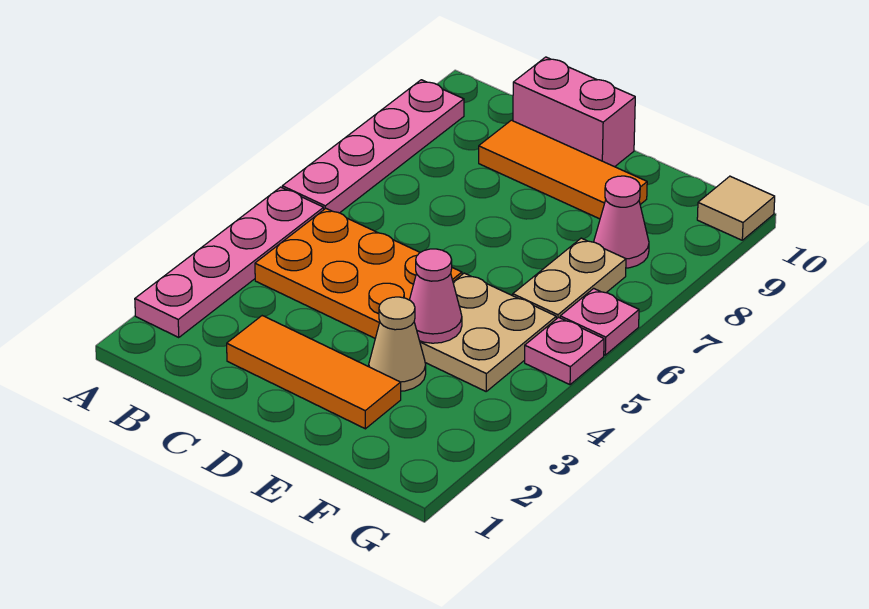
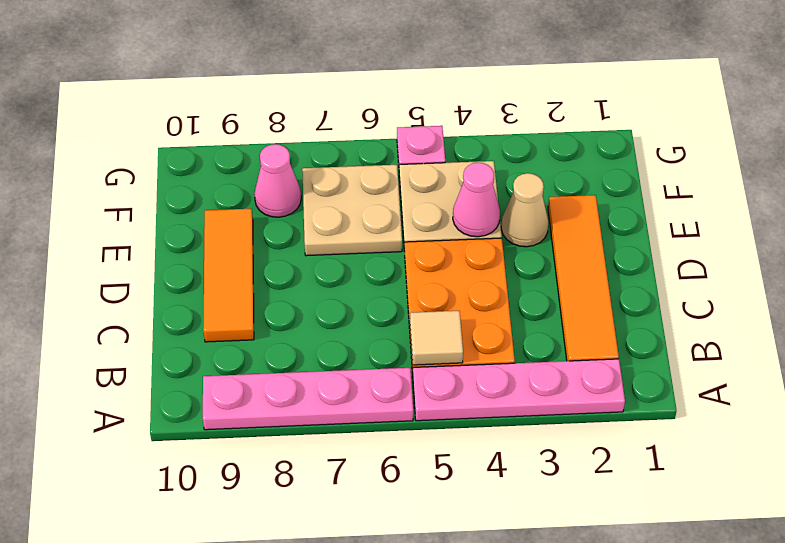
orange tile C2:E2 level 1 -> orange tile B2:E2 level 1
pink brick C10:D10 level 1 -> none
tan plate F6:F7 level 1 -> tan plate E6:F7 level 1
pink plate G6 level 1 -> none
tan tile G10 level 1 -> tan tile B5 level 2

